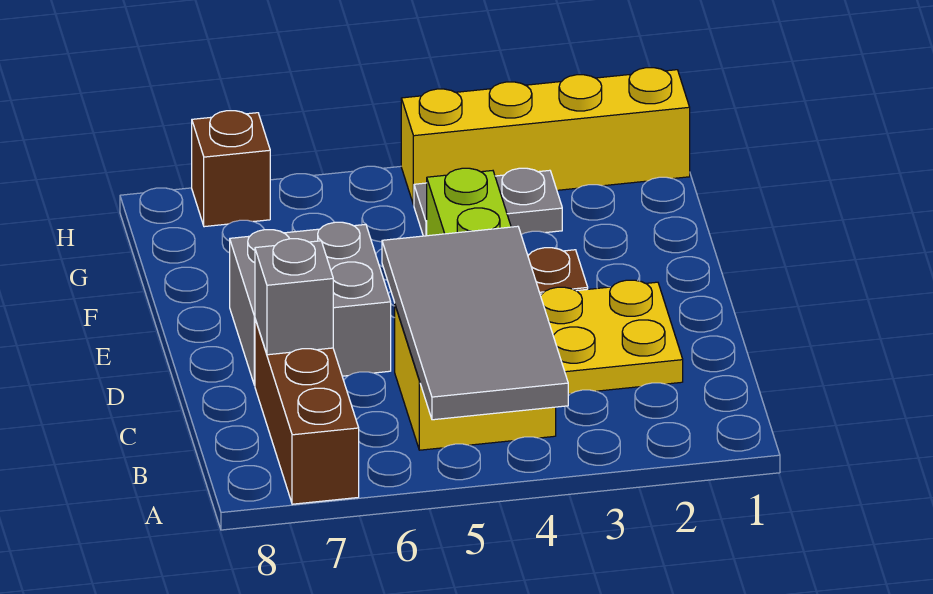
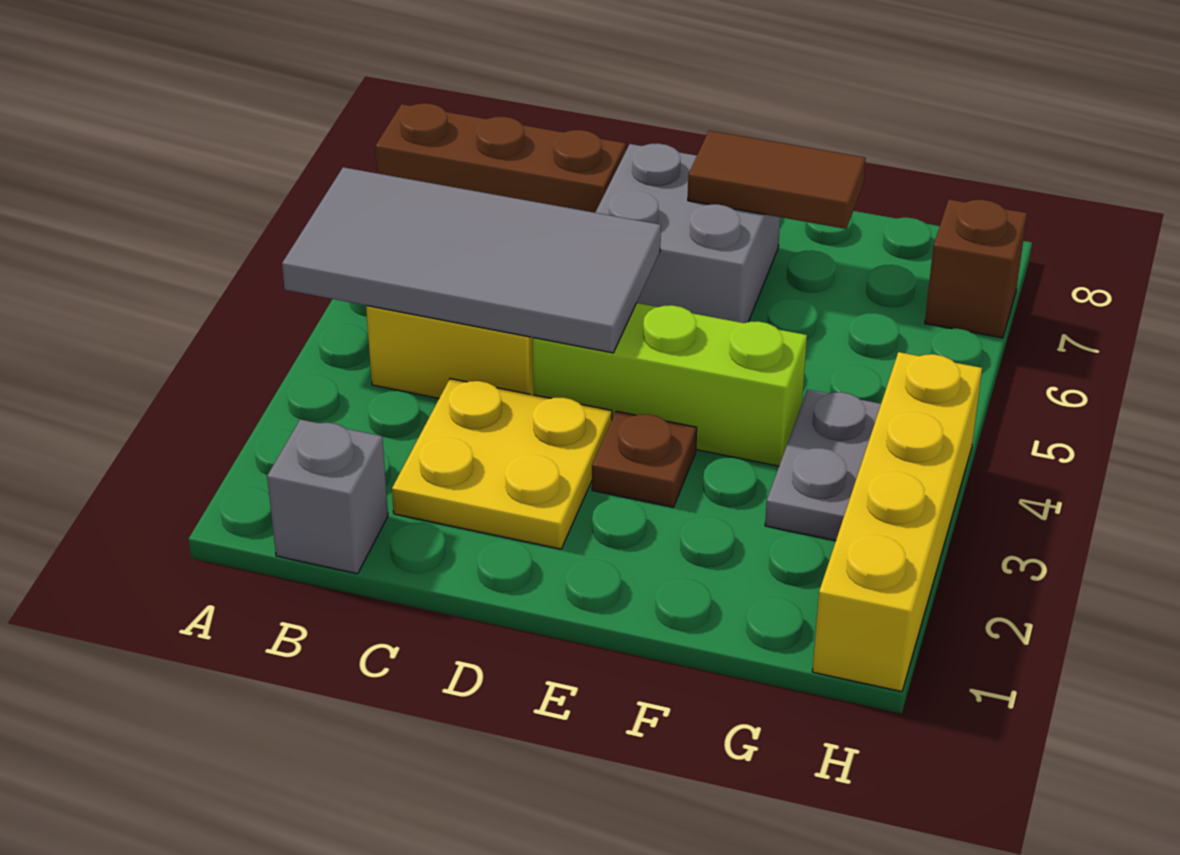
grey brick C7 level 2 -> grey brick B1 level 1
none -> brown tile E7:F7 level 2

